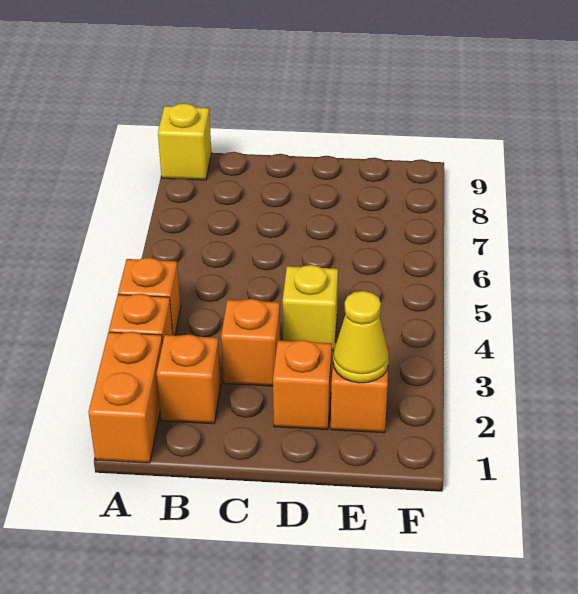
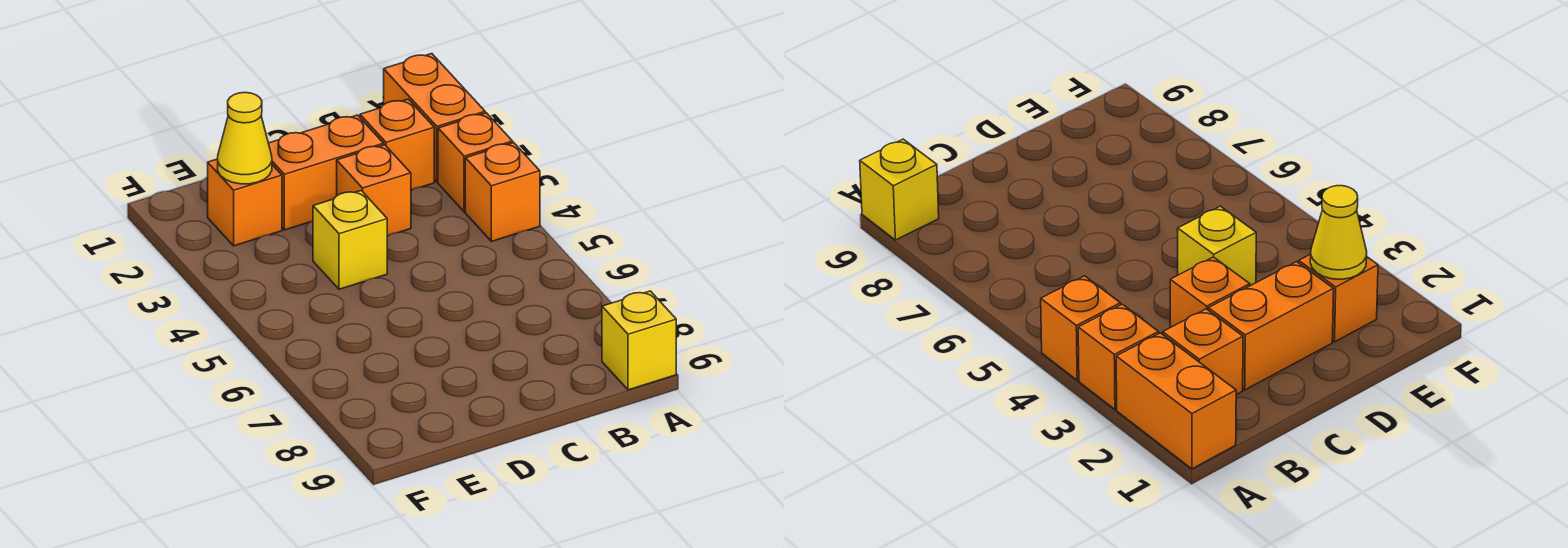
orange brick D2 level 1 -> orange brick C2:D2 level 1

